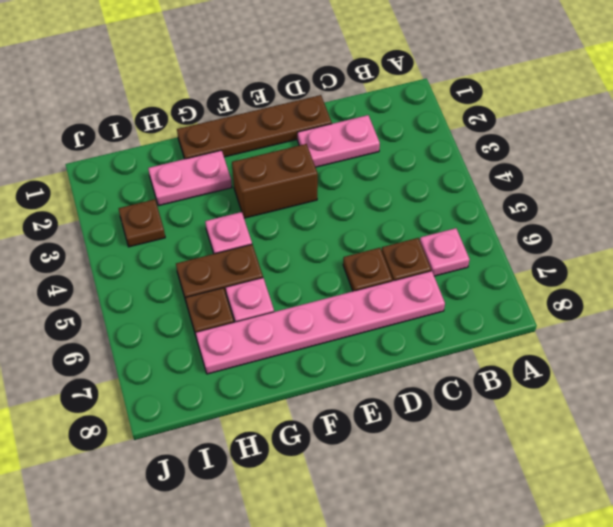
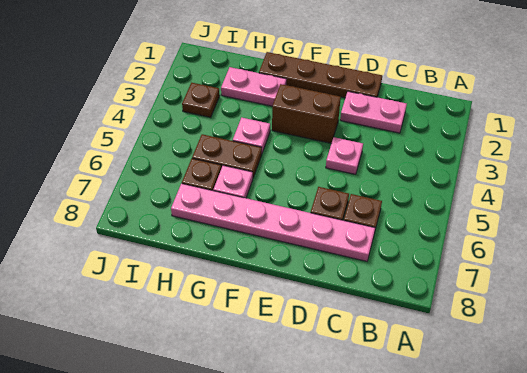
pink plate B6 level 1 -> pink plate D4 level 1

